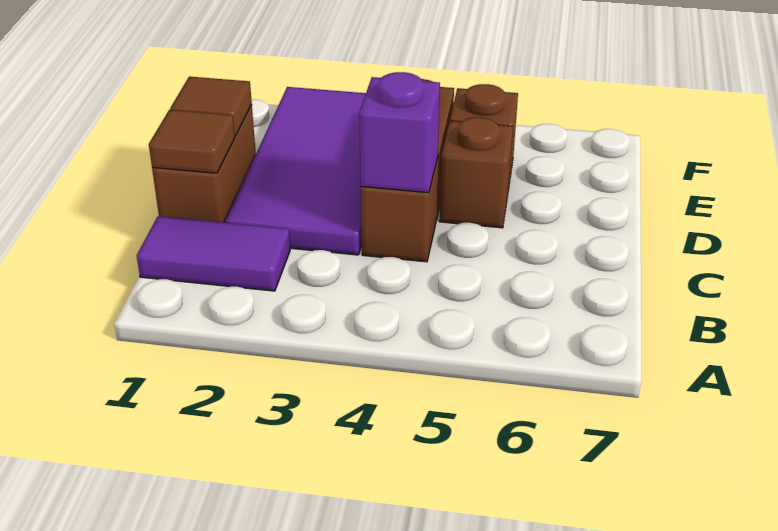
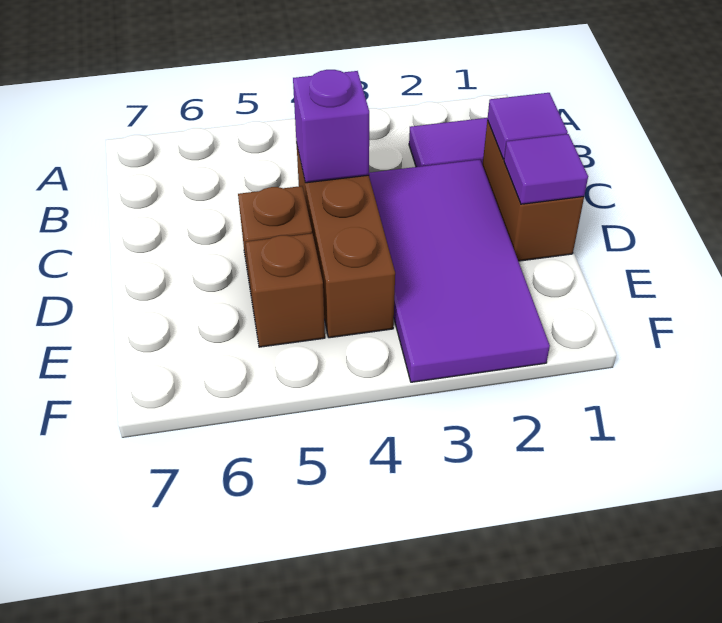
brown tile C1 level 2 -> purple tile C1 level 2
brown tile D1 level 2 -> purple tile D1 level 2

